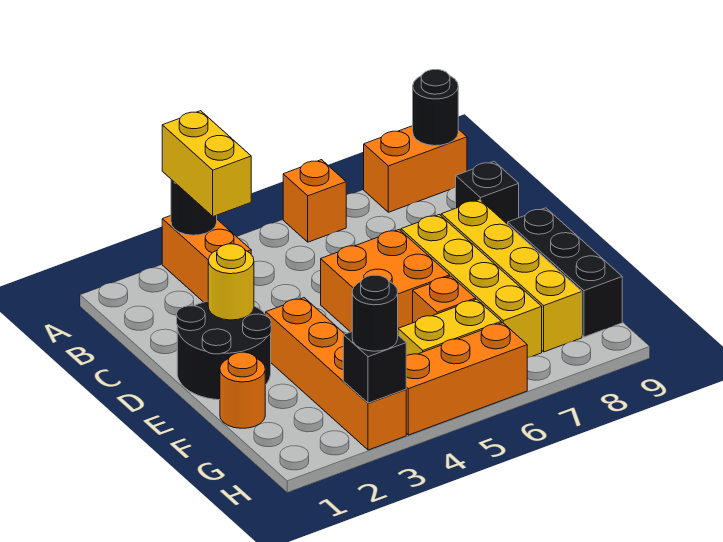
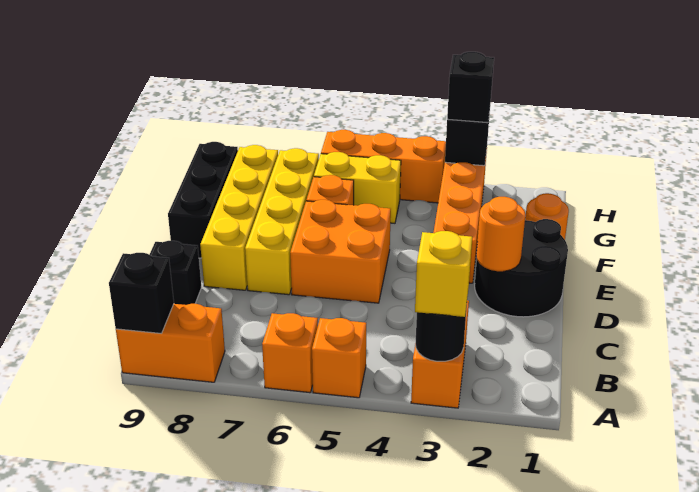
yellow brick A3:B3 level 3 -> yellow brick A3 level 3
none -> orange brick A5 level 1
black round brick A9 level 2 -> black brick A9 level 2
yellow round brick D2 level 2 -> orange round brick D2 level 2
black round brick H3 level 3 -> black brick H3 level 3

